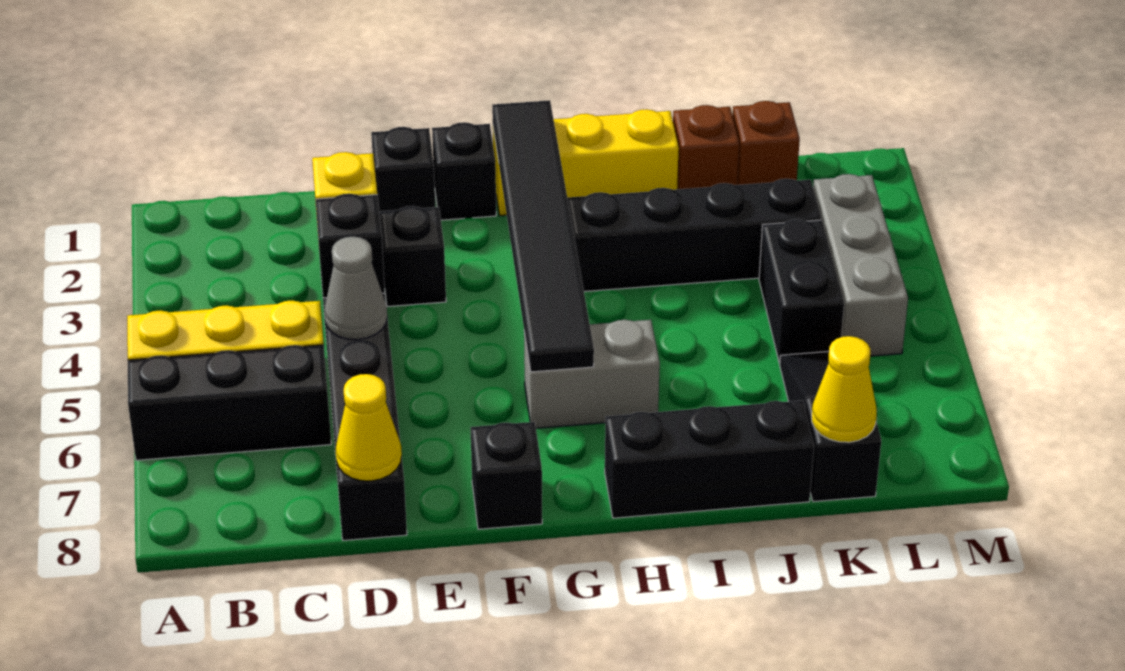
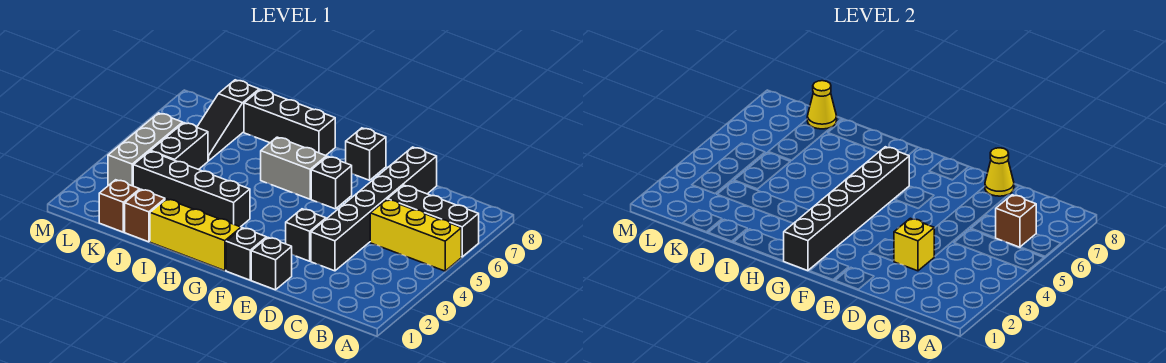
none -> brown brick B6 level 2
black brick D4 level 2 -> black brick F6 level 1
grey cone D5 level 2 -> none
black tile G1:G6 level 2 -> black brick G1:G6 level 2

